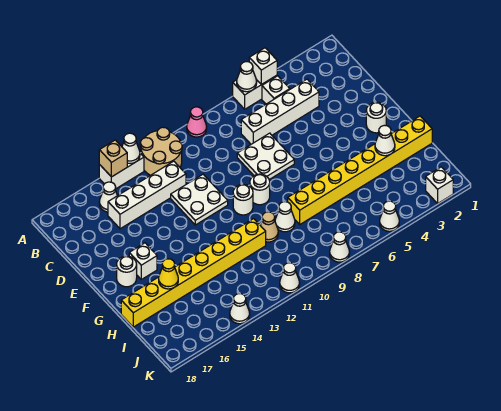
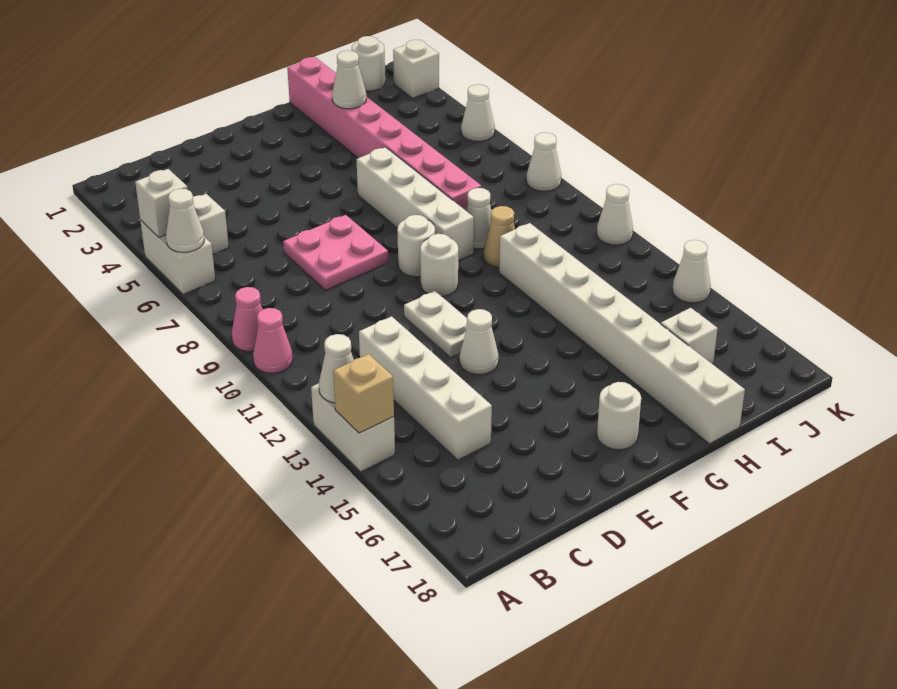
none -> pink cone A10 level 1
tan round brick A11:B12 level 1 -> none
white cone B15 level 1 -> white cone E13 level 1
white brick C4:C7 level 1 -> white brick G6:G9 level 1
white plate D7:E8 level 1 -> pink plate D7:E8 level 1
white plate D11:E12 level 1 -> white plate E11:E12 level 1
white round brick F2 level 1 -> white round brick J1 level 1
white brick F16 level 1 -> white brick I16 level 1
yellow brick H1:H8 level 1 -> pink brick H1:H8 level 1
yellow brick H11:H18 level 1 -> white brick H11:H18 level 1
yellow cone H16 level 2 -> none

